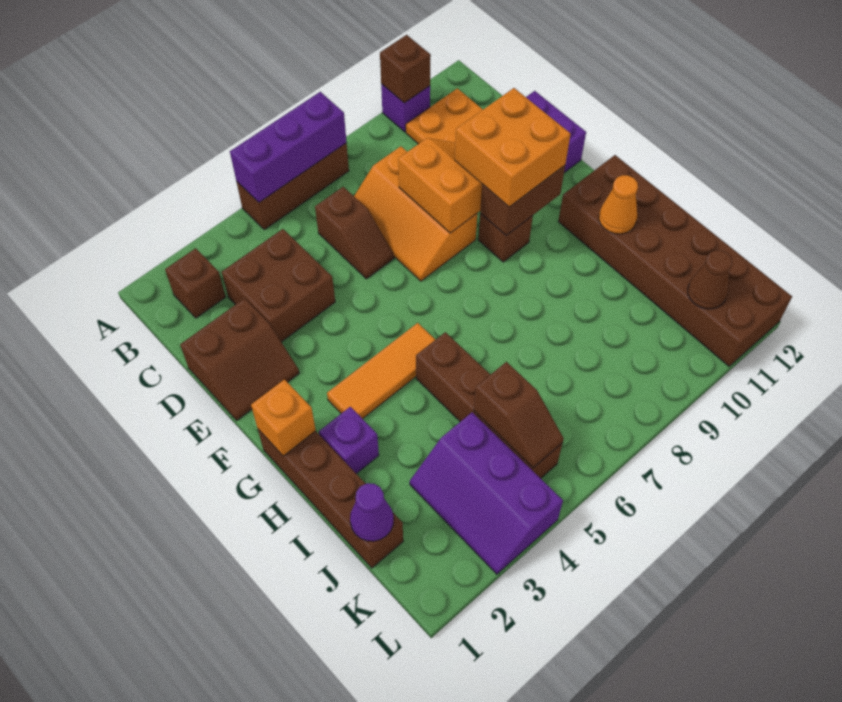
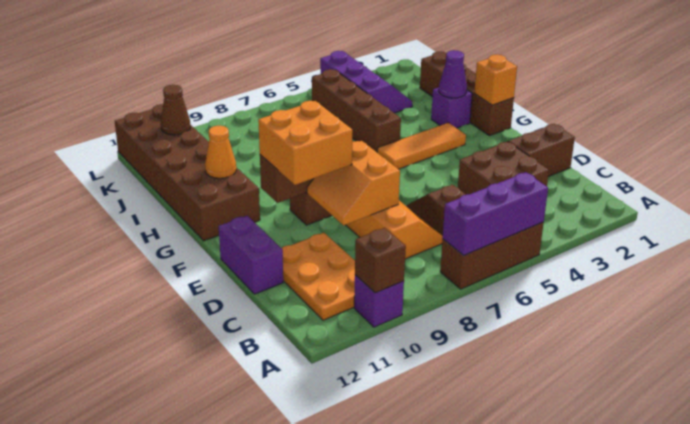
brown brick B2 level 1 -> none
purple cone J1 level 2 -> purple cone H2 level 2
brown slope J5:K5 level 2 top J -> none

